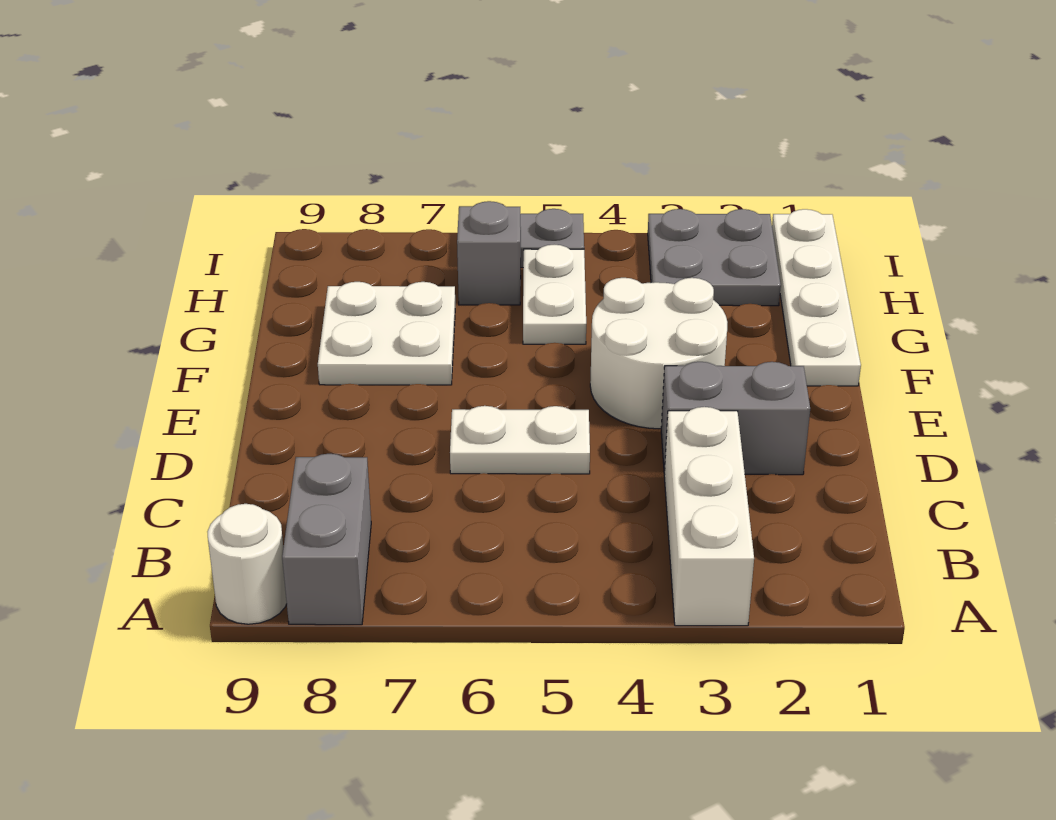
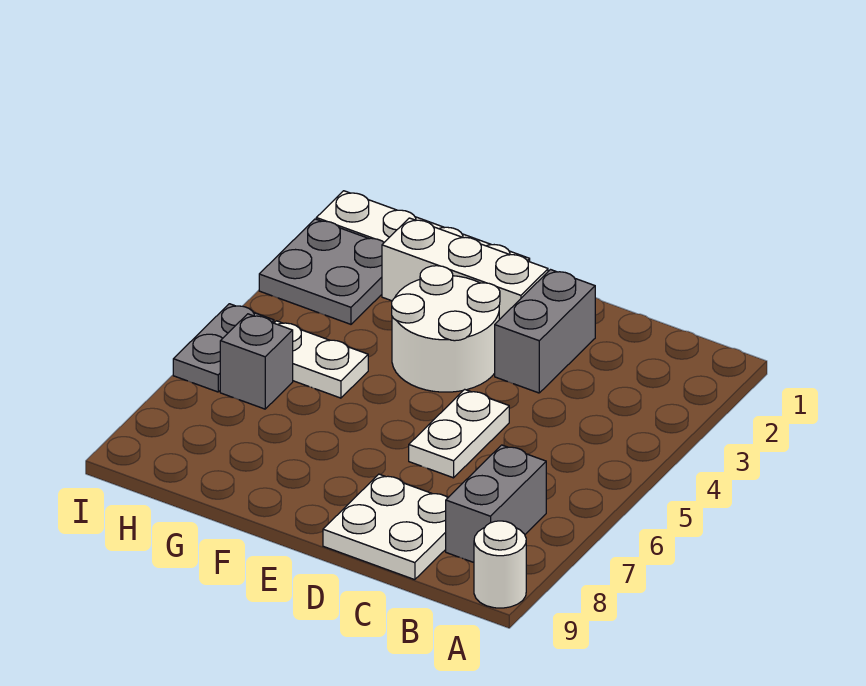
white brick A3:C3 level 1 -> white brick E2:G2 level 1
grey brick A8:B8 level 1 -> grey brick B7:B8 level 1
white plate F7:G8 level 1 -> white plate C8:D9 level 1

